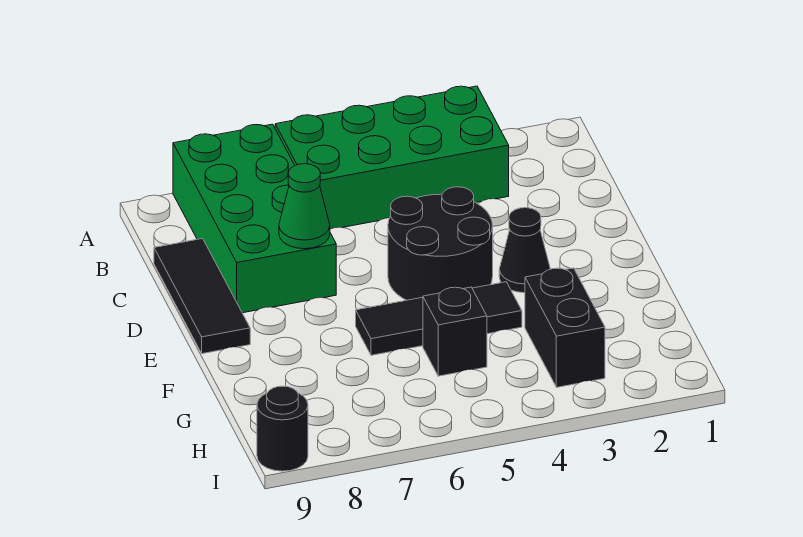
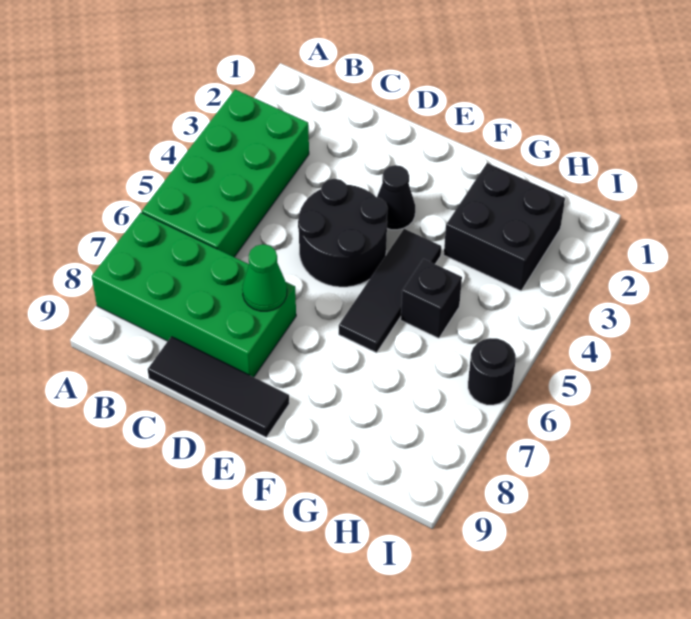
black brick G3:H3 level 1 -> black brick G2:H3 level 1
black round brick I9 level 1 -> black round brick I6 level 1

